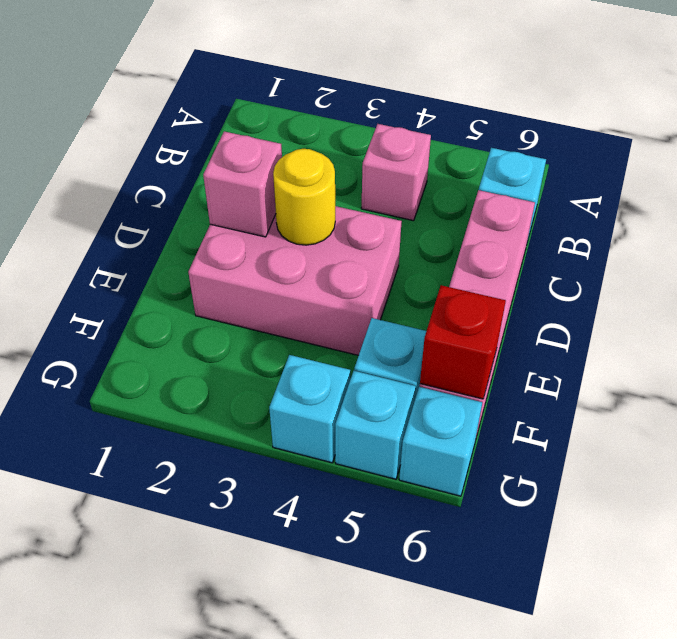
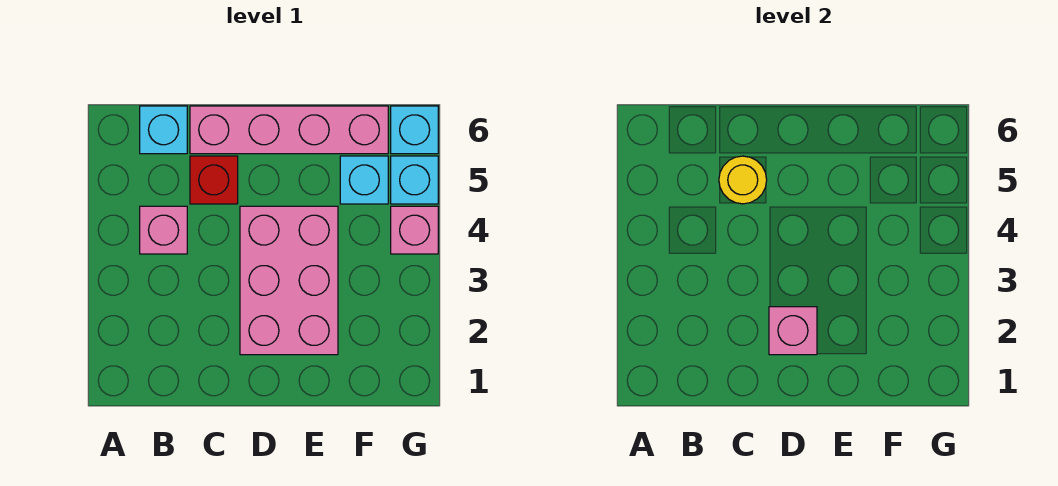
yellow round brick D3 level 2 -> yellow round brick C5 level 2
red brick F6 level 2 -> red brick C5 level 1
cyan brick G4 level 1 -> pink brick G4 level 1

